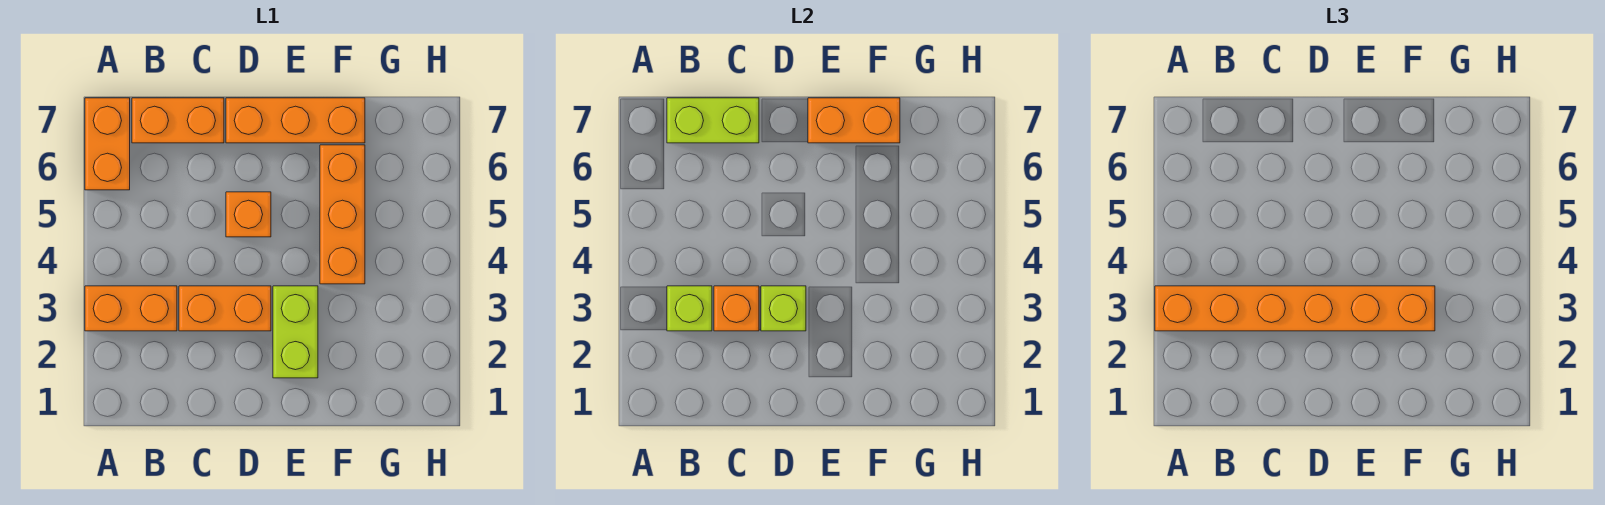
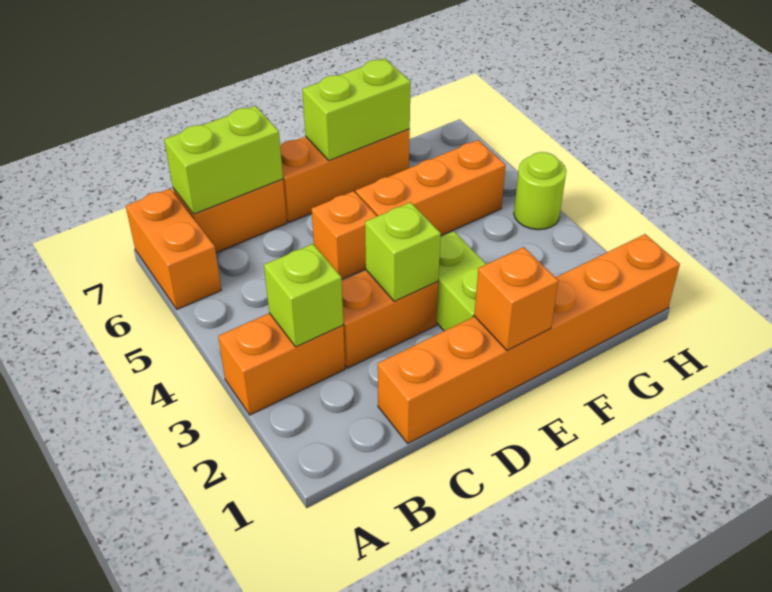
orange brick A3:F3 level 3 -> orange brick C1:H1 level 1
orange brick C3 level 2 -> orange brick E1 level 2
orange brick E7:F7 level 2 -> lime brick E7:F7 level 2
orange brick F4:F6 level 1 -> orange brick E5:G5 level 1
none -> lime round brick H4 level 1

